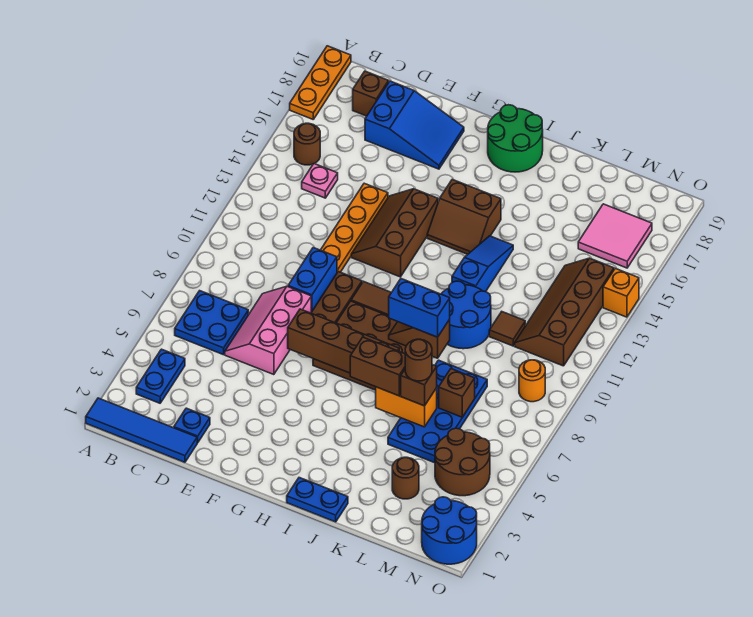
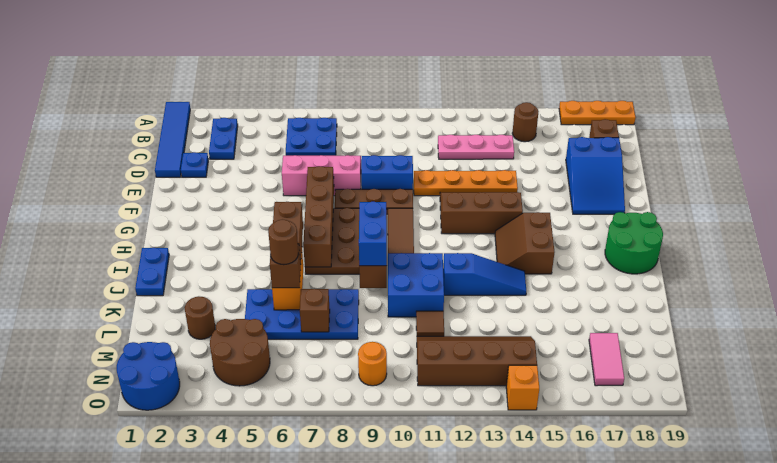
blue plate B3:B4 level 1 -> blue plate B3:C3 level 1
pink plate C14 level 1 -> pink plate C12:C14 level 1
blue round brick J10:K11 level 1 -> blue brick J10:K11 level 1
pink tile M16:N17 level 1 -> pink tile M17:N17 level 1

